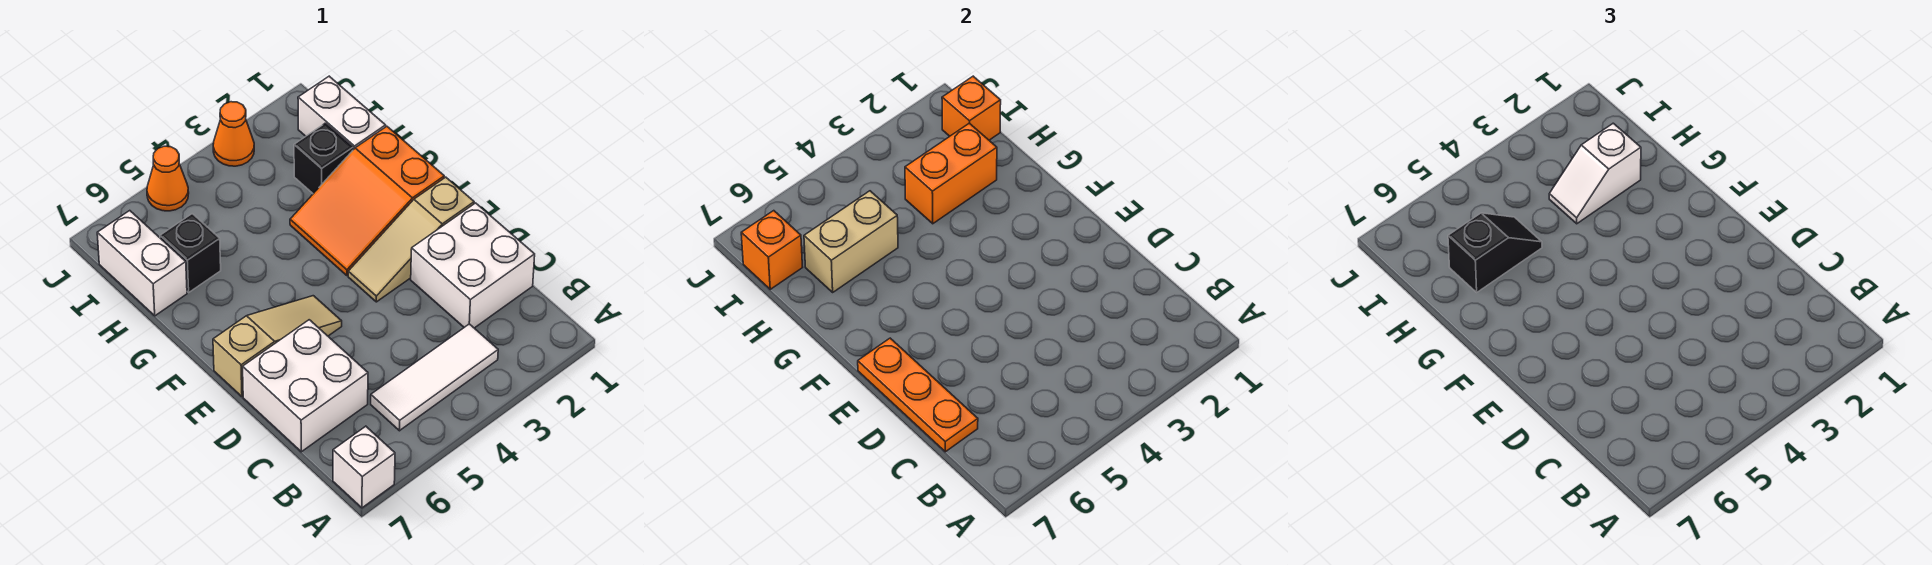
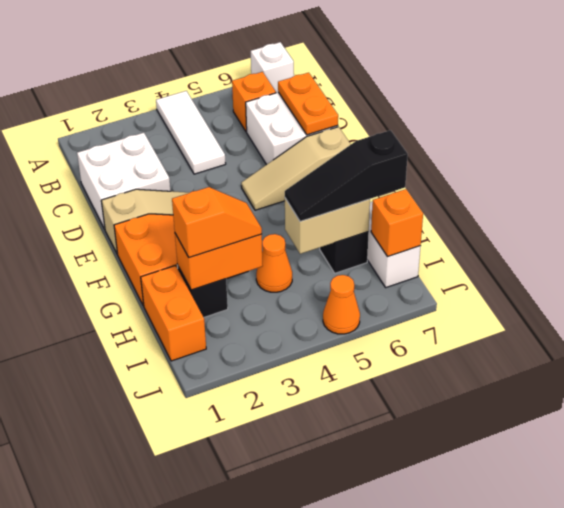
white tile B3:B5 level 1 -> white tile A4:C4 level 1
orange plate C7:E7 level 2 -> orange plate C7:D7 level 2
white brick H1:I1 level 1 -> orange brick H1:I1 level 1
white slope H2:H3 level 3 top 2 -> orange slope H2:H3 level 3 top 2
black slope H5:H6 level 3 top 6 -> black slope H5:H7 level 3 top 7
orange brick I1 level 2 -> orange brick B6 level 1
orange cone J3 level 1 -> orange cone H4 level 1

